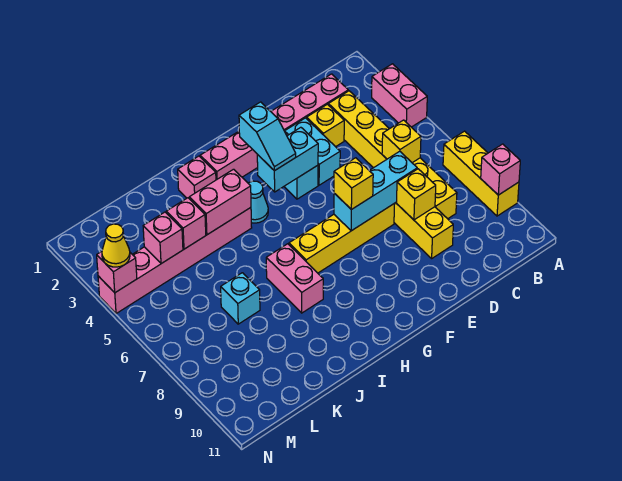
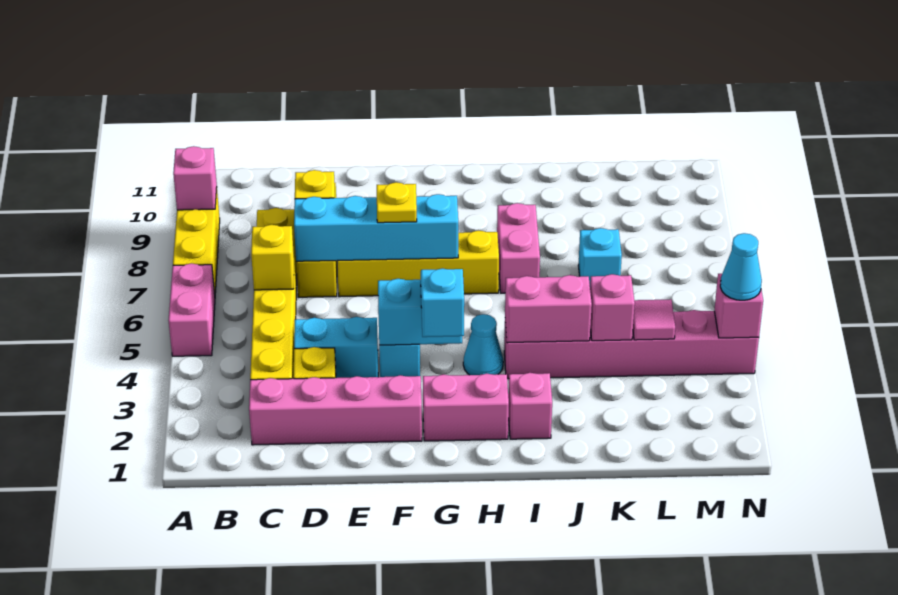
pink brick A3:A4 level 1 -> pink brick A5:A6 level 1
cyan brick D7:F7 level 2 -> cyan brick D7:G7 level 2
cyan brick E3:E4 level 1 -> cyan brick D4:E4 level 1
yellow brick F7 level 3 -> yellow plate F7 level 3
pink brick L4 level 2 -> pink tile L4 level 2
yellow cone N4 level 3 -> cyan cone N4 level 3

